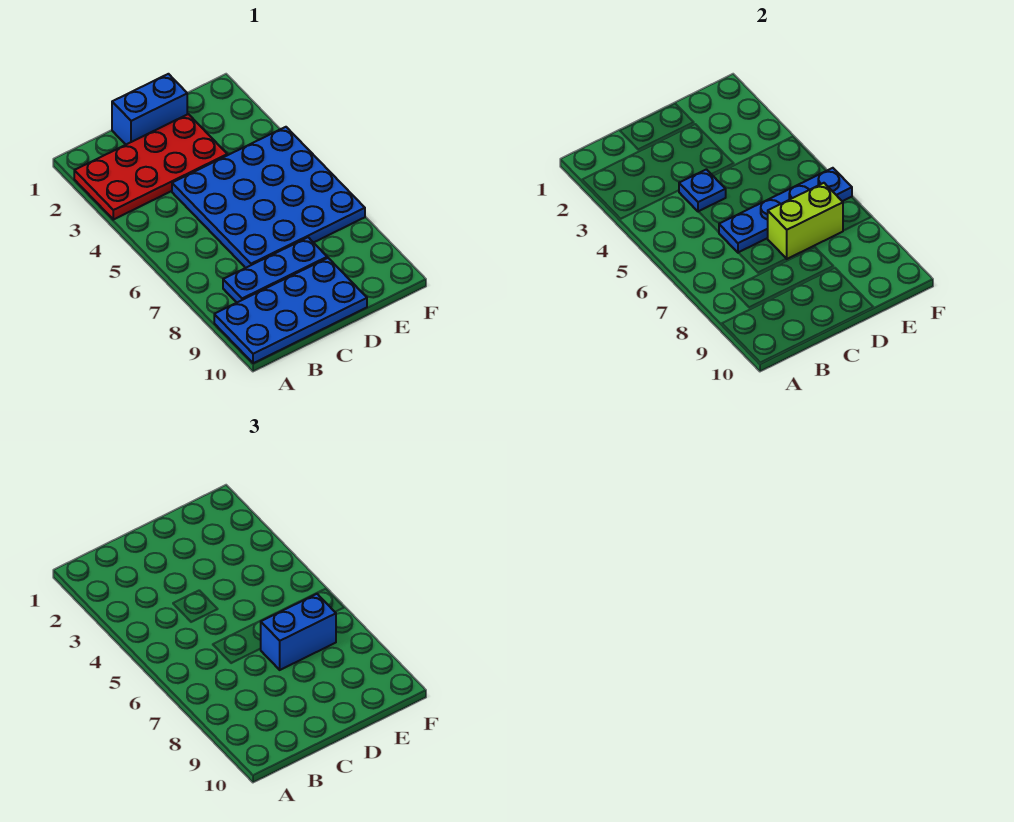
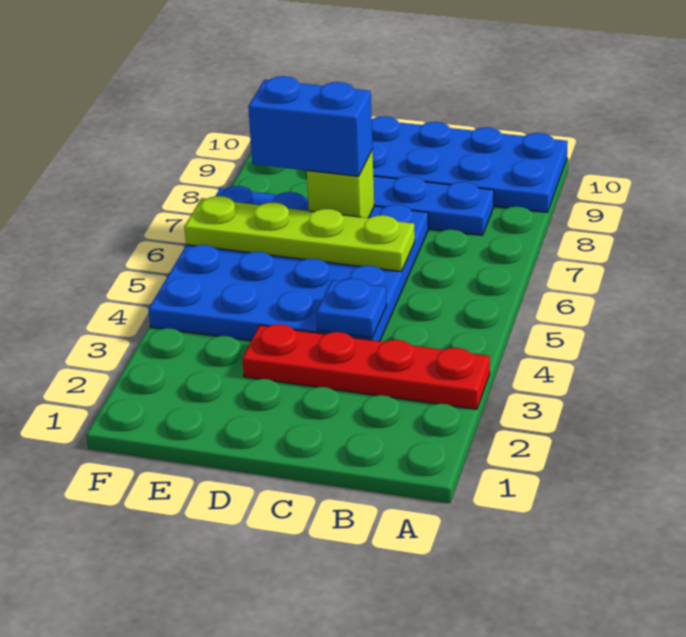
red plate A2:D3 level 1 -> red plate A3:D3 level 1
blue brick C1:D1 level 1 -> none
blue plate C6:F6 level 2 -> lime plate C6:F6 level 2
lime brick D7:E7 level 2 -> lime brick D7 level 2

